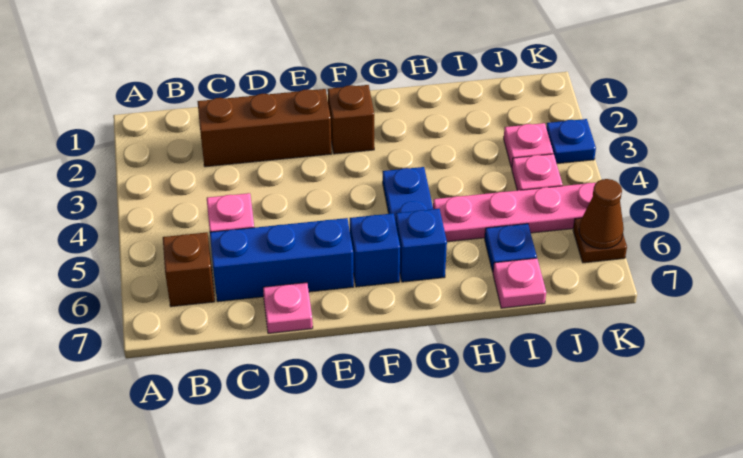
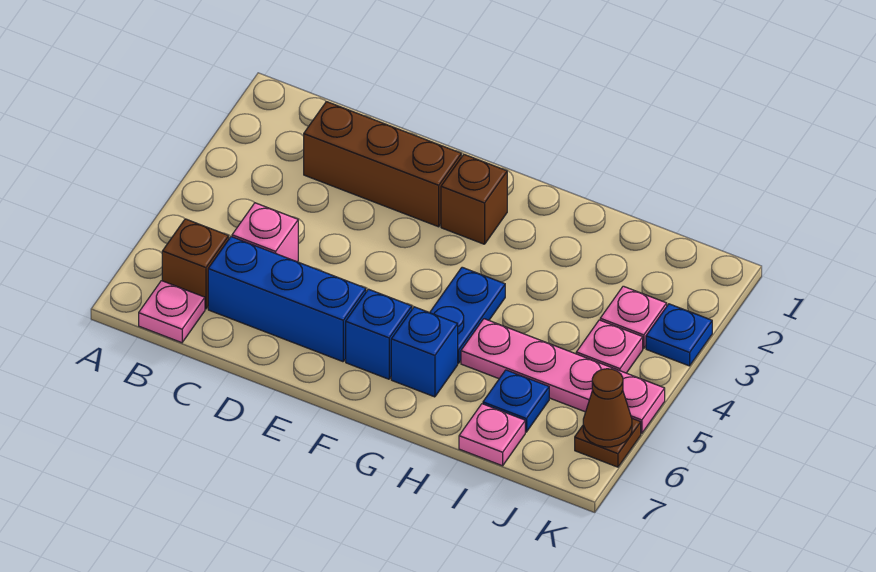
pink plate D7 level 1 -> pink plate B7 level 1

